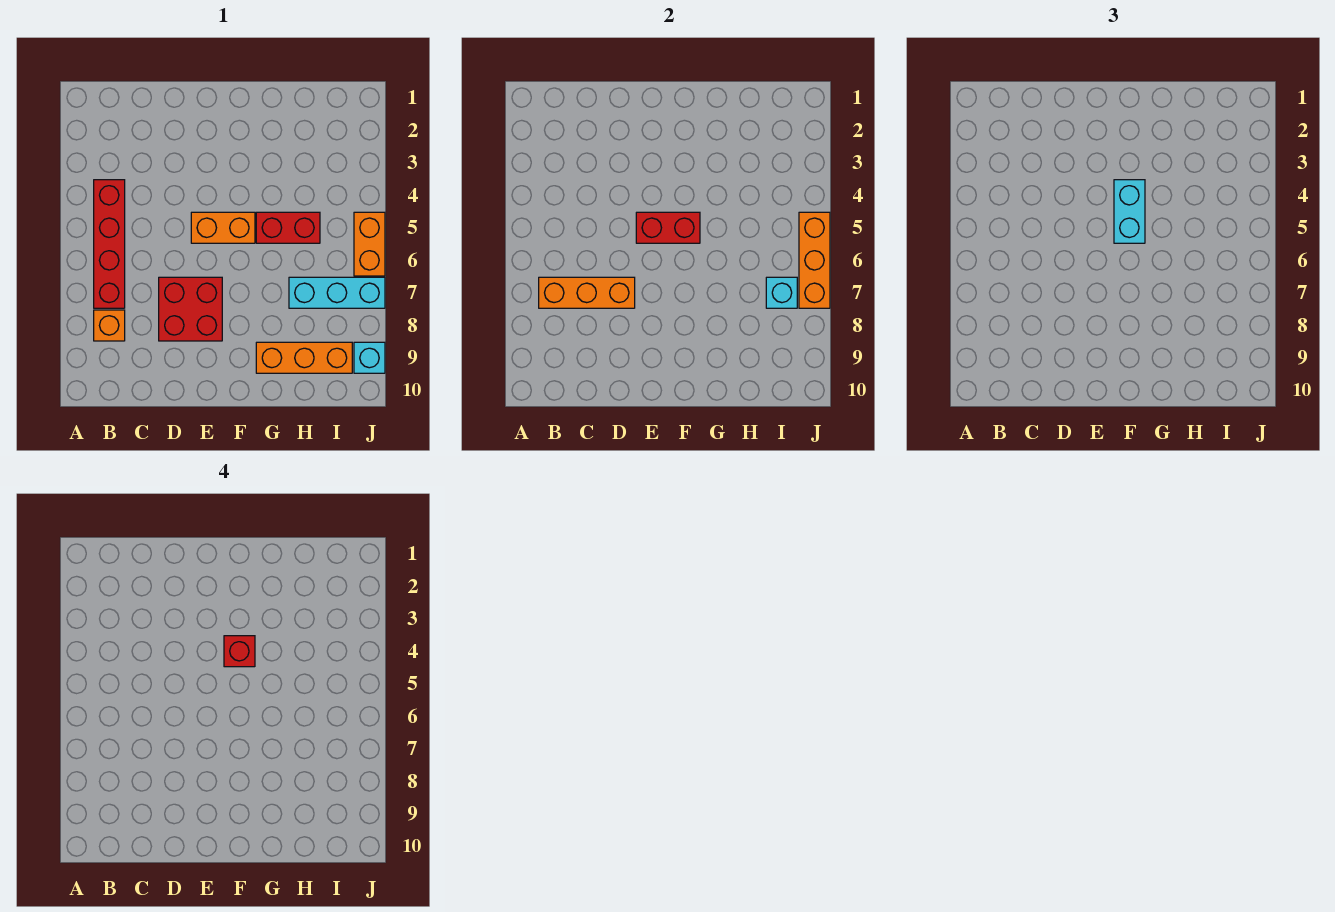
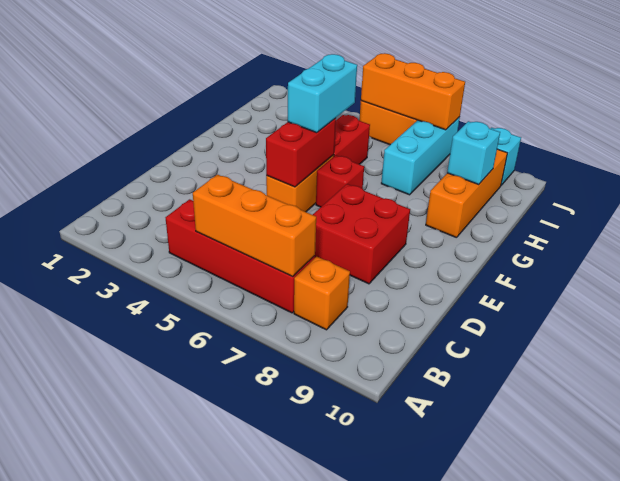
orange brick B7:D7 level 2 -> orange brick B5:B7 level 2
cyan brick F4:F5 level 3 -> cyan brick F5:G5 level 3
red brick F4 level 4 -> red brick F6 level 1
cyan brick I7 level 2 -> cyan brick H9 level 2

